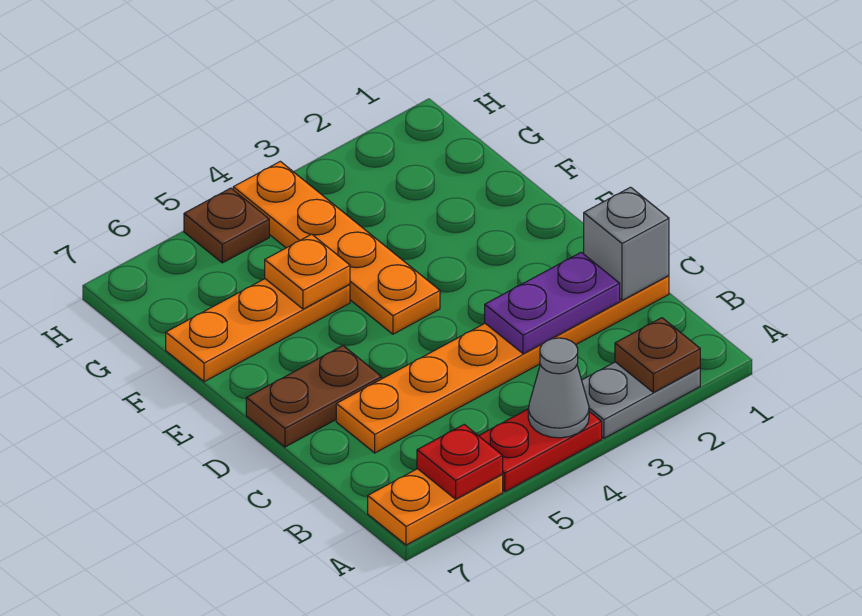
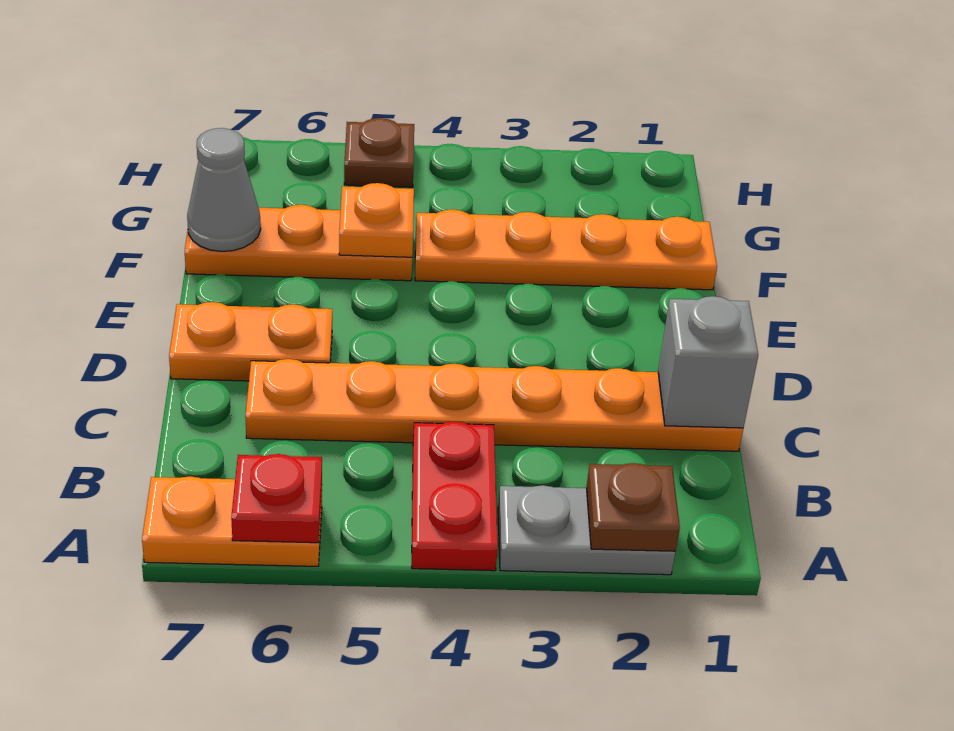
red plate A4:A5 level 1 -> red plate A4:B4 level 1
grey cone A4 level 2 -> grey cone F7 level 2
purple plate C2:C3 level 2 -> none
brown plate D6:D7 level 1 -> orange plate D6:D7 level 1
orange plate E4:H4 level 1 -> orange plate F1:F4 level 1

